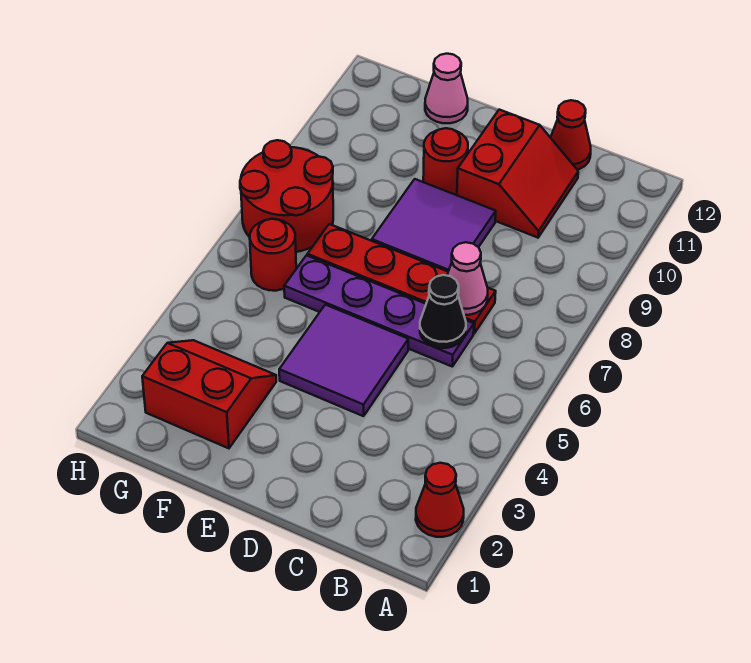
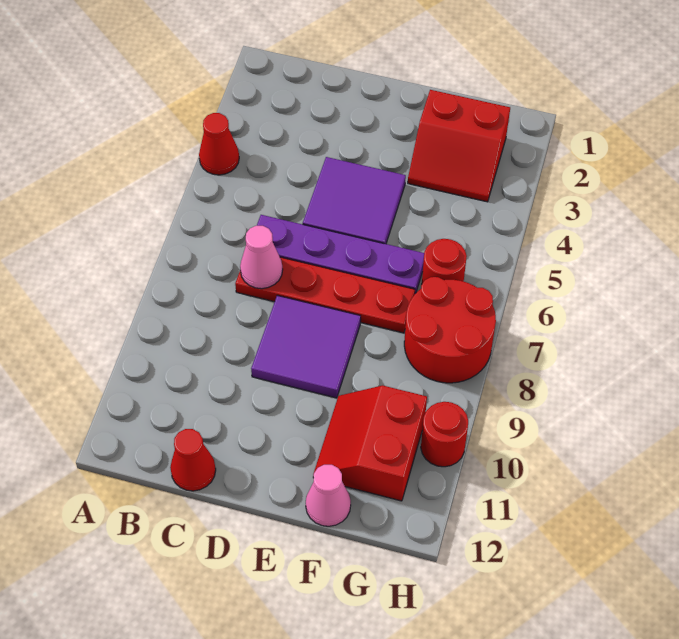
red cone A2 level 1 -> red cone A4 level 1
black cone C6 level 2 -> none
red slope C10:D11 level 1 top D -> red slope F10:G11 level 1 top G
red round brick E10 level 1 -> red round brick H10 level 1

